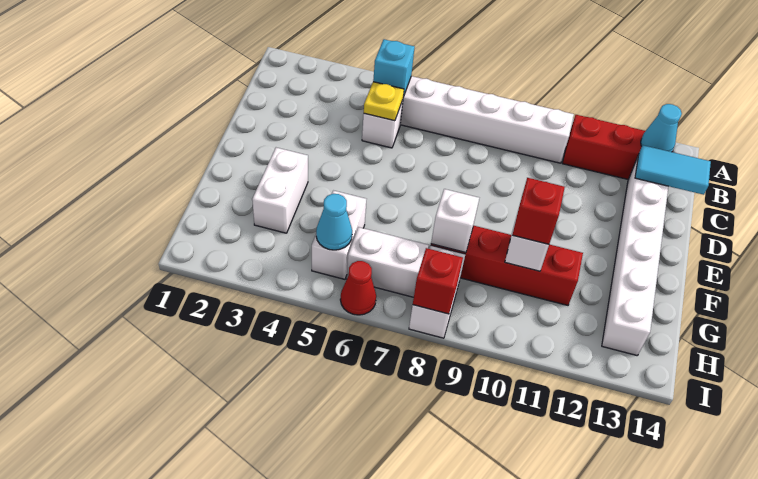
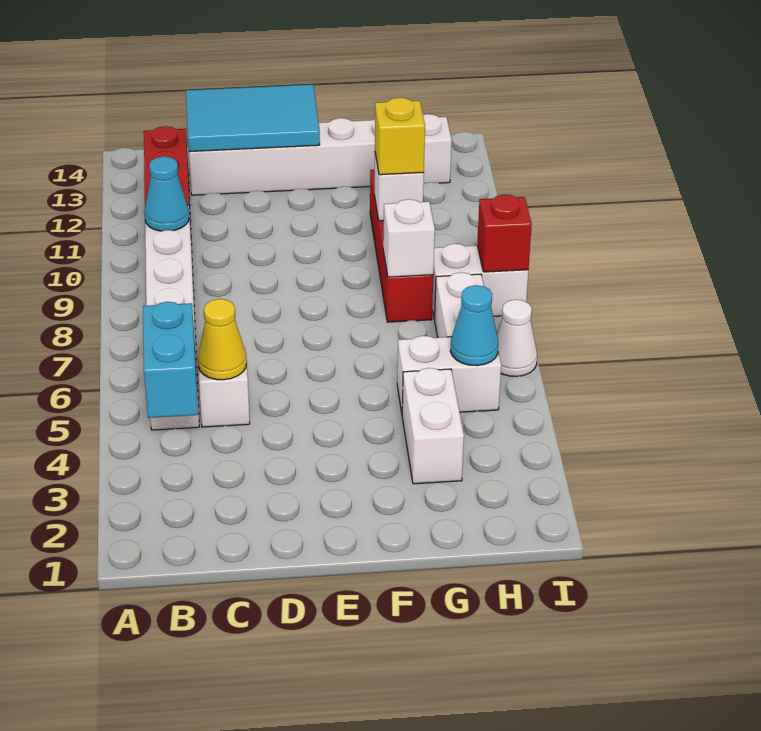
cyan brick B5 level 2 -> cyan brick B4:B5 level 2
cyan cone B13 level 2 -> cyan cone B10 level 2
yellow plate C5 level 2 -> yellow cone C5 level 2
cyan tile C13:C14 level 2 -> cyan tile C13:E14 level 2
white brick F3:G3 level 1 -> white brick G3:G4 level 1
red brick G10 level 3 -> yellow brick G10 level 3
red cone I6 level 1 -> white cone I6 level 1

